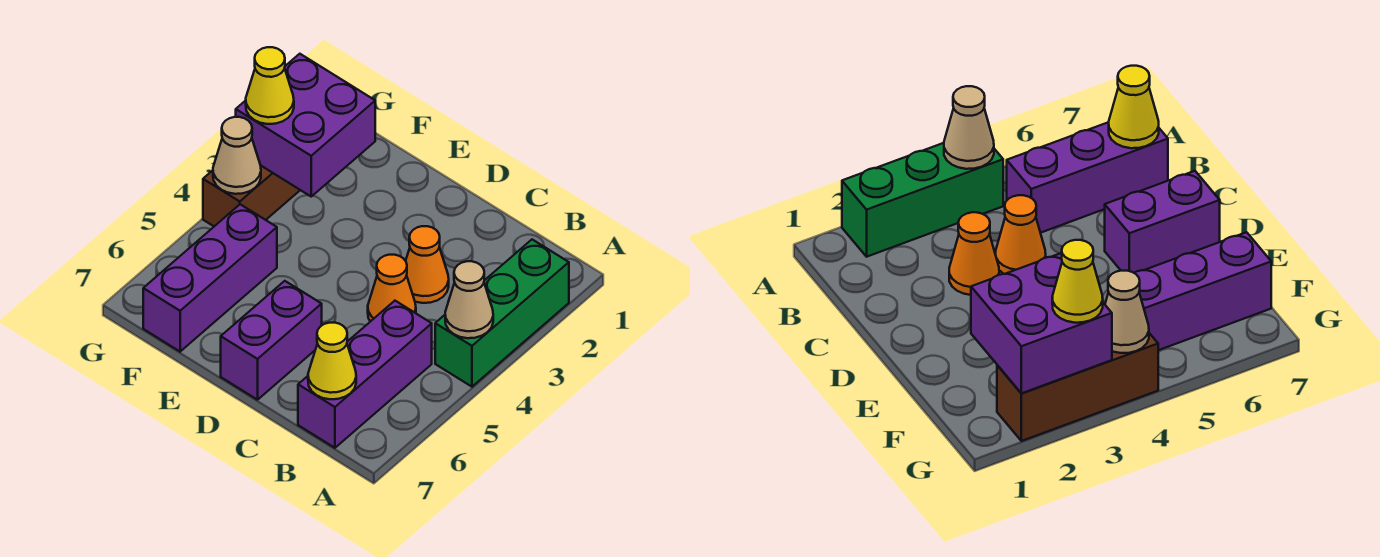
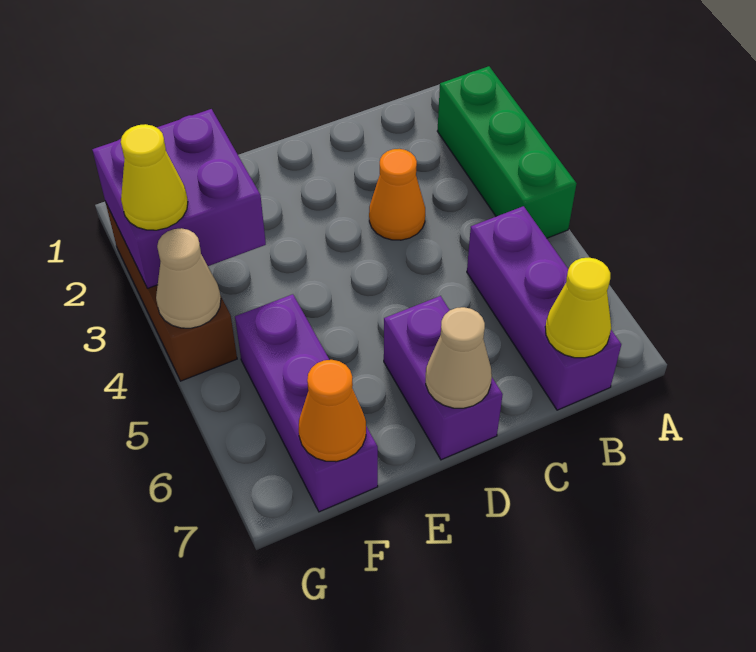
tan cone A4 level 2 -> tan cone D7 level 2
orange cone C4 level 1 -> orange cone F7 level 2

